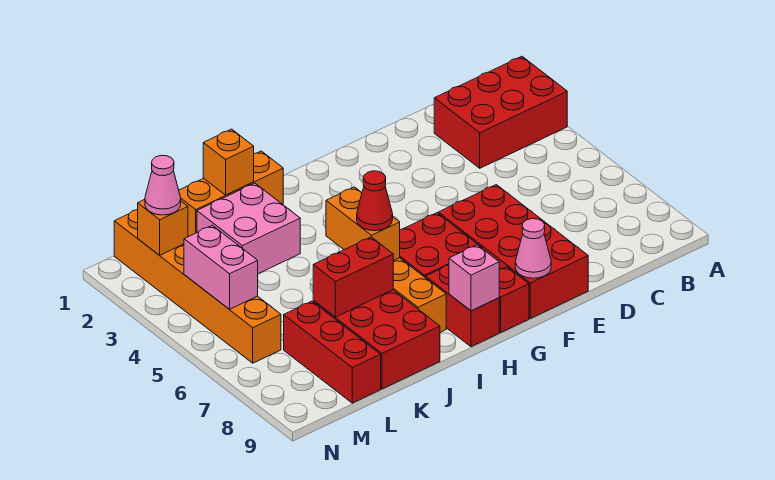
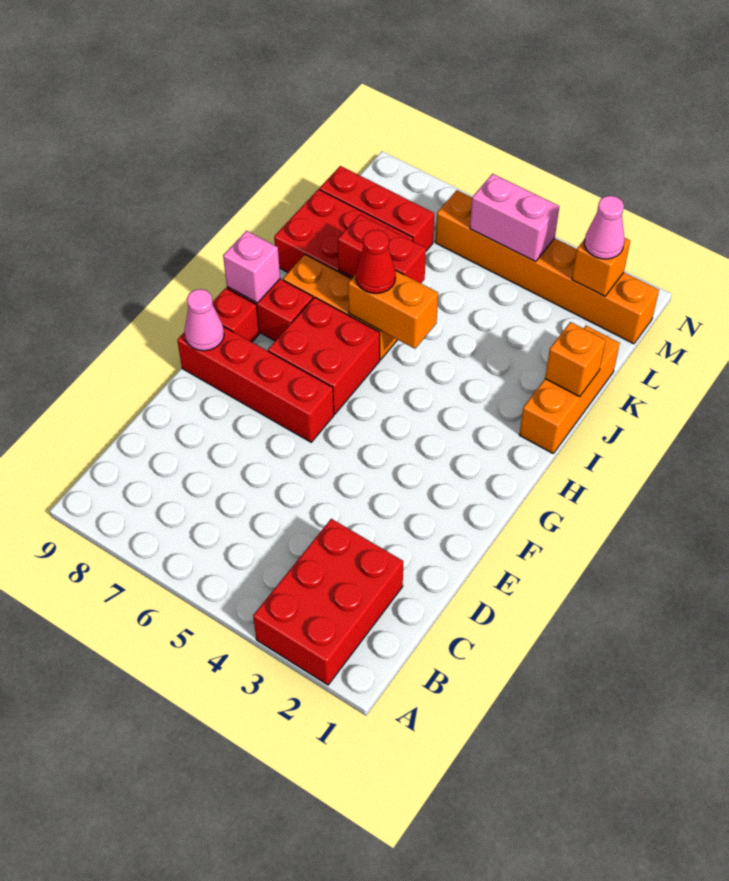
red brick E6:F9 level 1 -> red brick F6:F9 level 1
pink brick J2:K3 level 1 -> none
red brick J7:K7 level 2 -> red brick J6:J7 level 2

